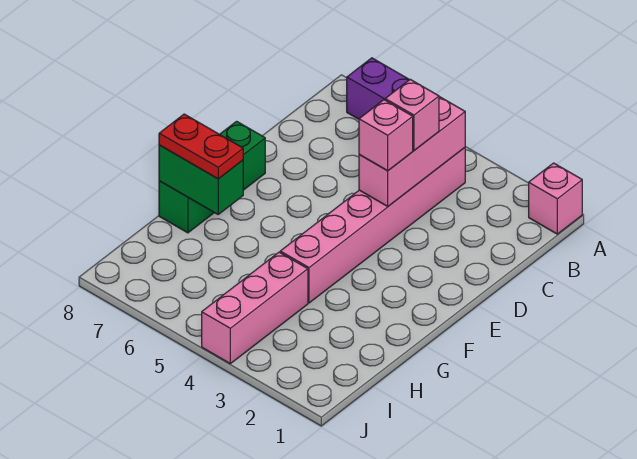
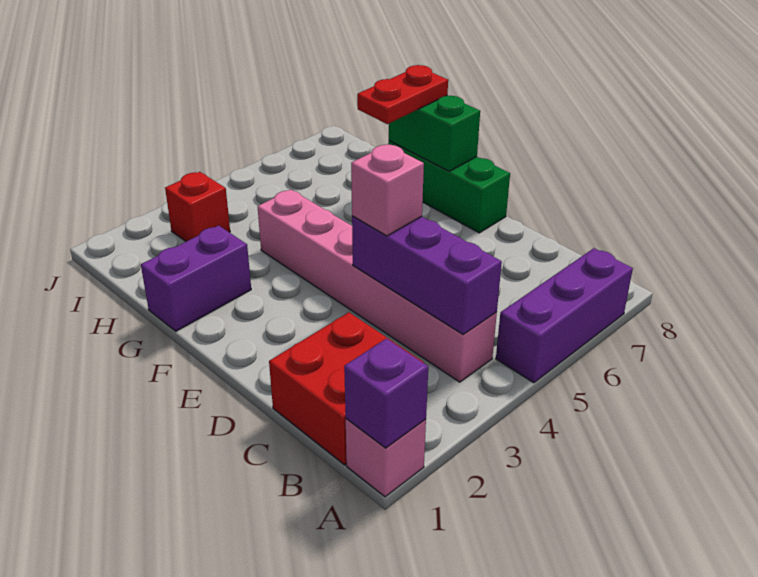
none -> purple brick A1 level 2
none -> red brick B1:C2 level 1
pink brick B4:D4 level 2 -> purple brick B4:D4 level 2
pink brick C4 level 3 -> none
none -> purple brick G1:G2 level 1
green brick G7:G8 level 2 -> green brick F8:G8 level 2
pink brick H4:J4 level 1 -> none
none -> red brick I3 level 1

